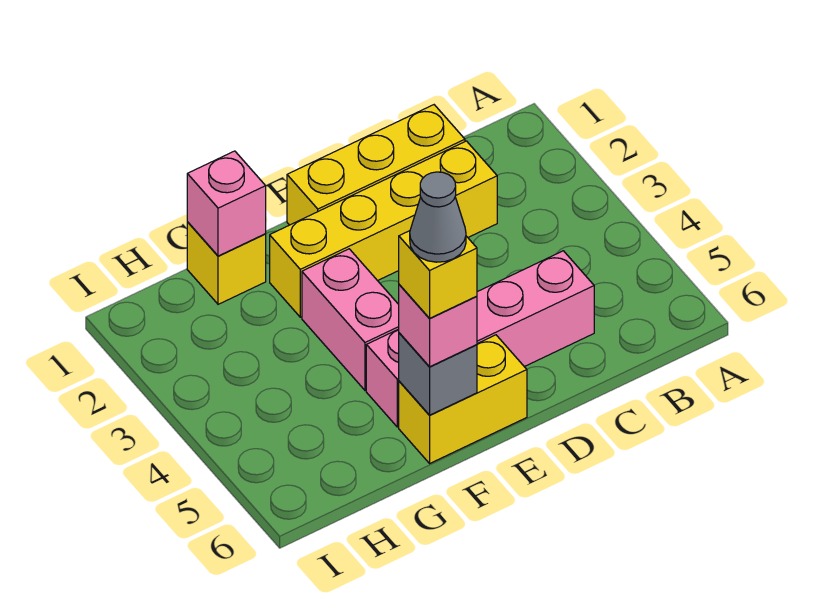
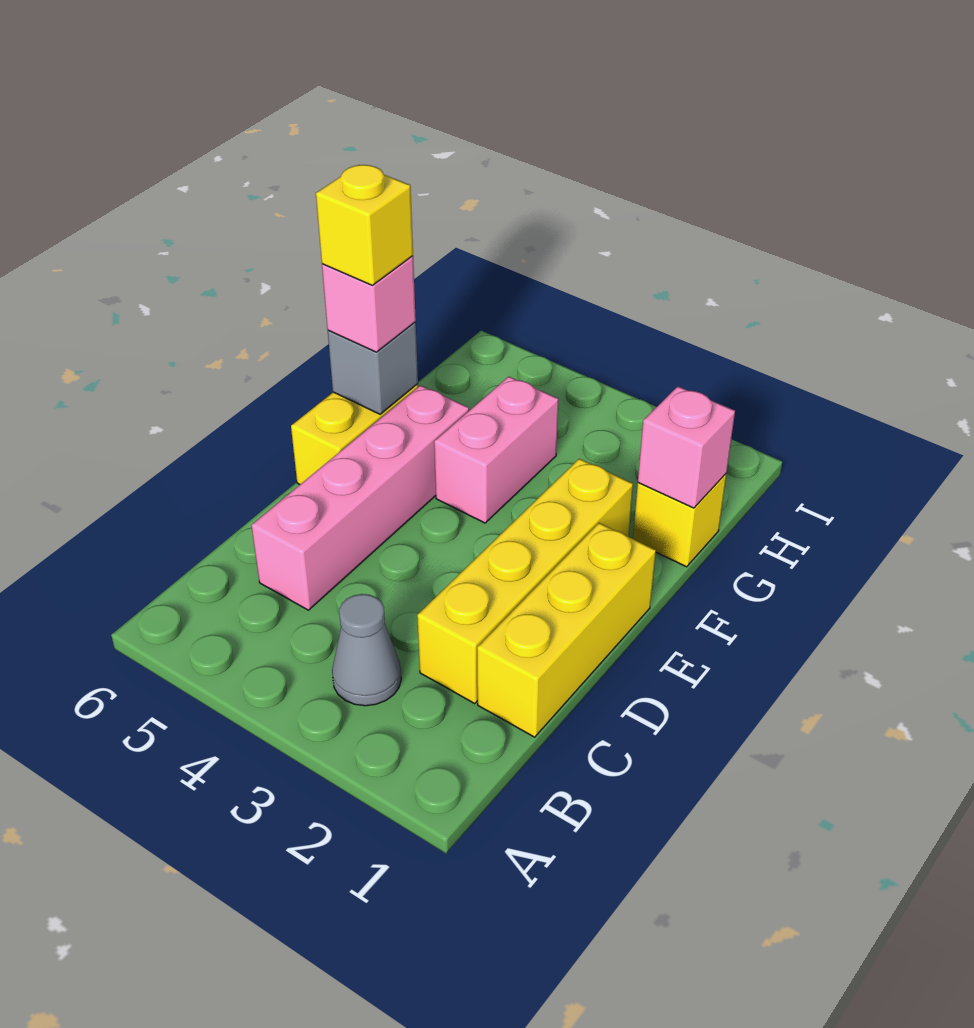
pink brick F3:F4 level 1 -> pink brick F4:G4 level 1
grey cone F6 level 5 -> grey cone B3 level 1

